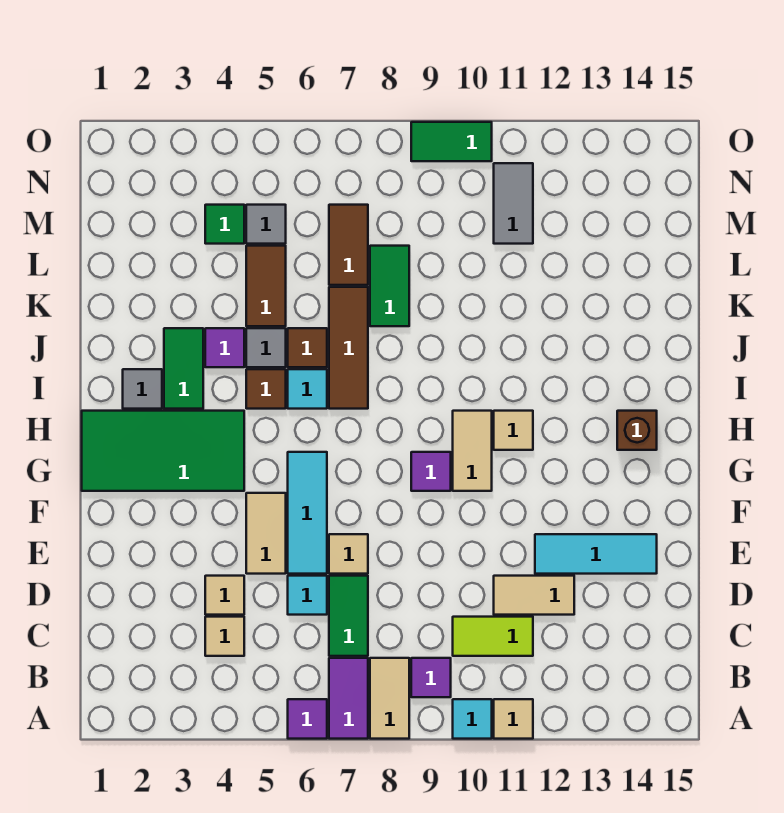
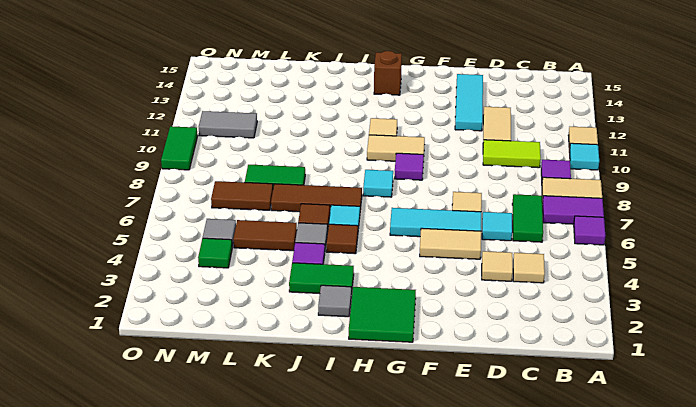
green tile C7:D7 level 1 -> green tile C6:C7 level 1
lime tile C10:C11 level 1 -> lime tile C10:D10 level 1
green tile G1:H4 level 1 -> green tile G1:H2 level 1
none -> cyan tile H8 level 1

